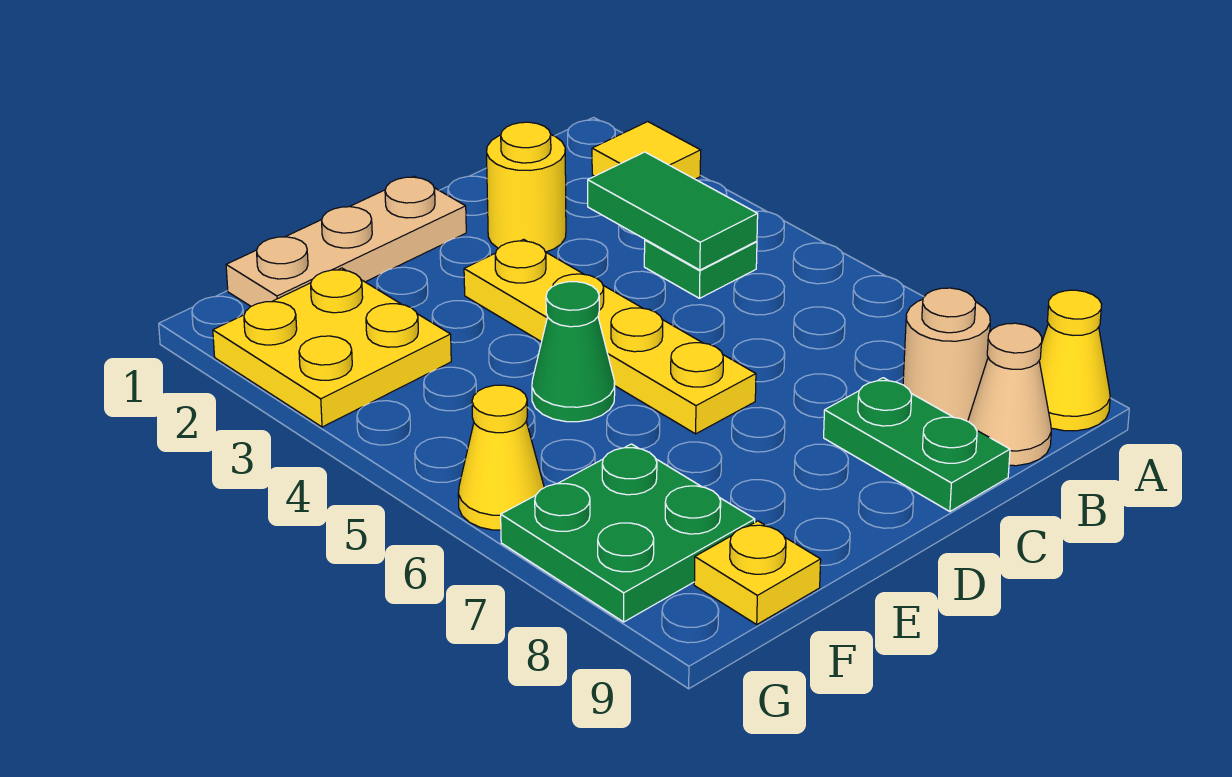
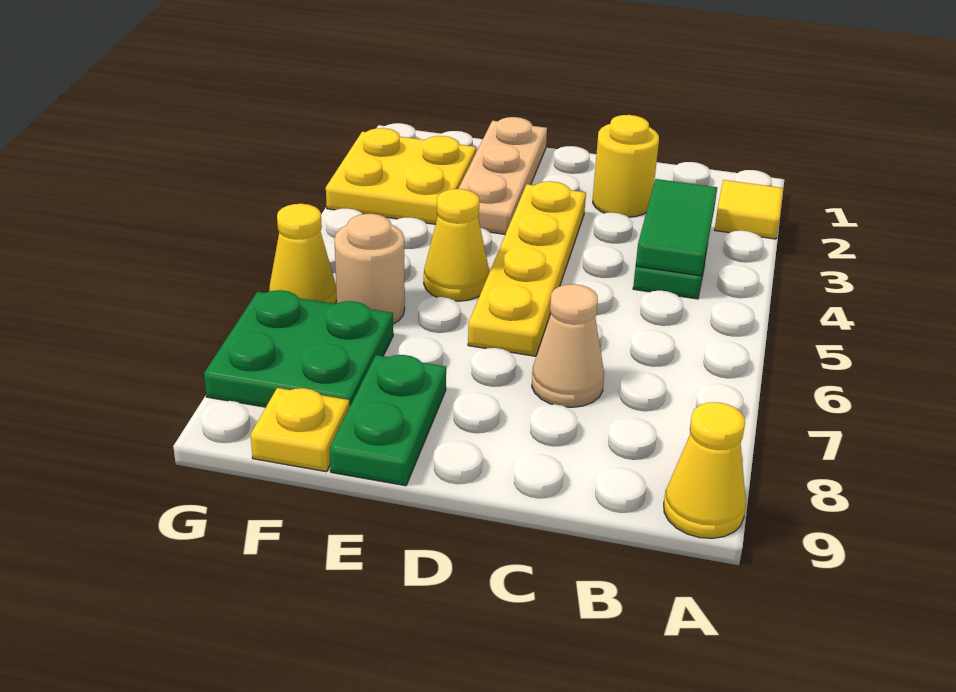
tan round brick B8 level 1 -> tan round brick F6 level 1
tan cone B9 level 1 -> tan cone C7 level 1
green plate C8:C9 level 1 -> green plate E8:E9 level 1
tan plate D1:F1 level 1 -> tan plate E1:E3 level 1
green cone E5 level 1 -> yellow cone E5 level 1

